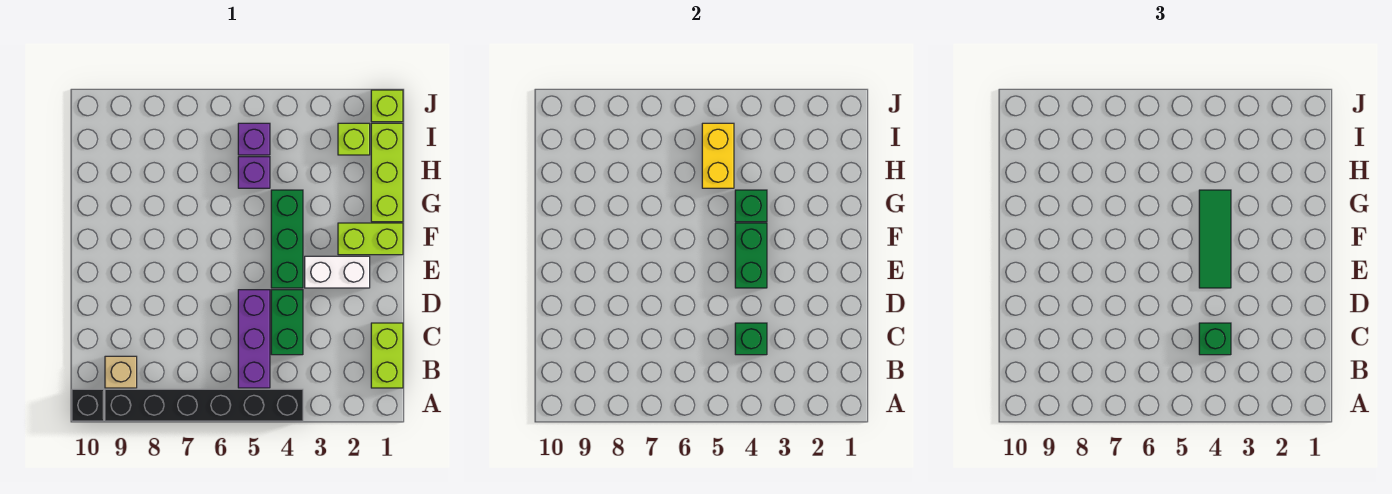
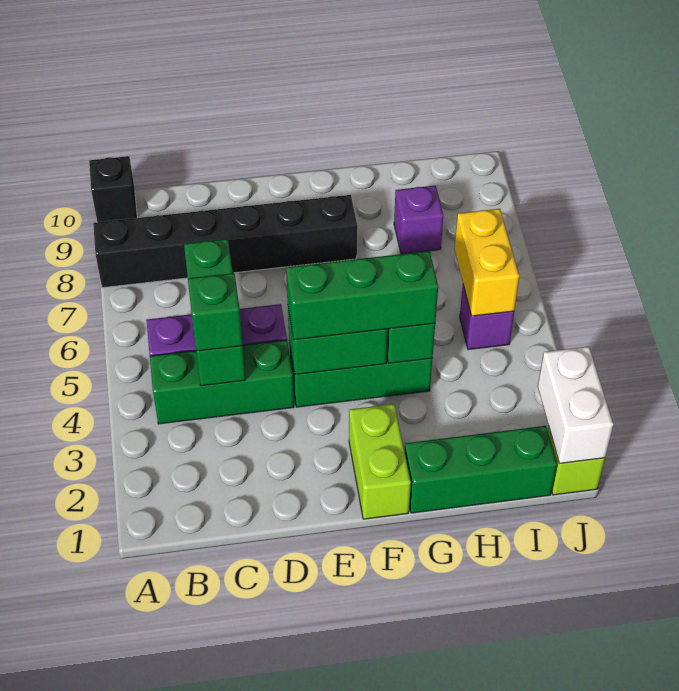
black brick A4:A9 level 1 -> black brick A8:F8 level 1
lime brick B1:C1 level 1 -> none
tan brick B9 level 1 -> none
green brick C4:D4 level 1 -> green brick B4:D4 level 1
green brick C4 level 2 -> green brick C4:C6 level 2
white brick E2:E3 level 1 -> white brick J1:J2 level 2
green tile E4:G4 level 3 -> green brick E4:G4 level 3
lime brick G1:I1 level 1 -> green brick G1:I1 level 1
purple brick H5 level 1 -> purple brick H8 level 1
yellow brick H5:I5 level 2 -> yellow brick I5:I6 level 2
lime brick I2 level 1 -> none

